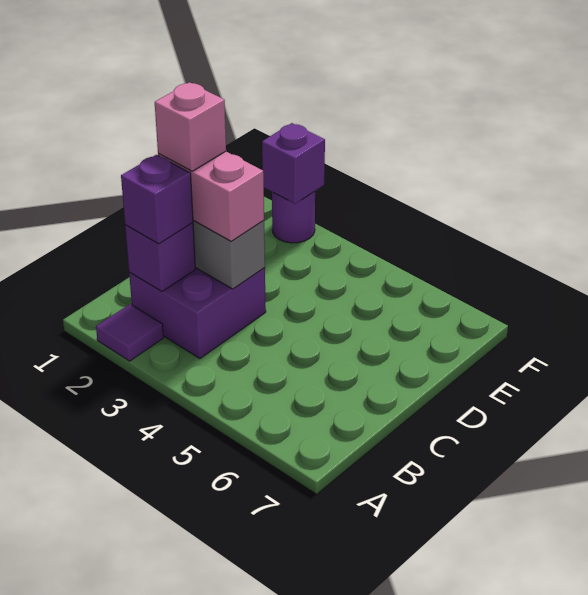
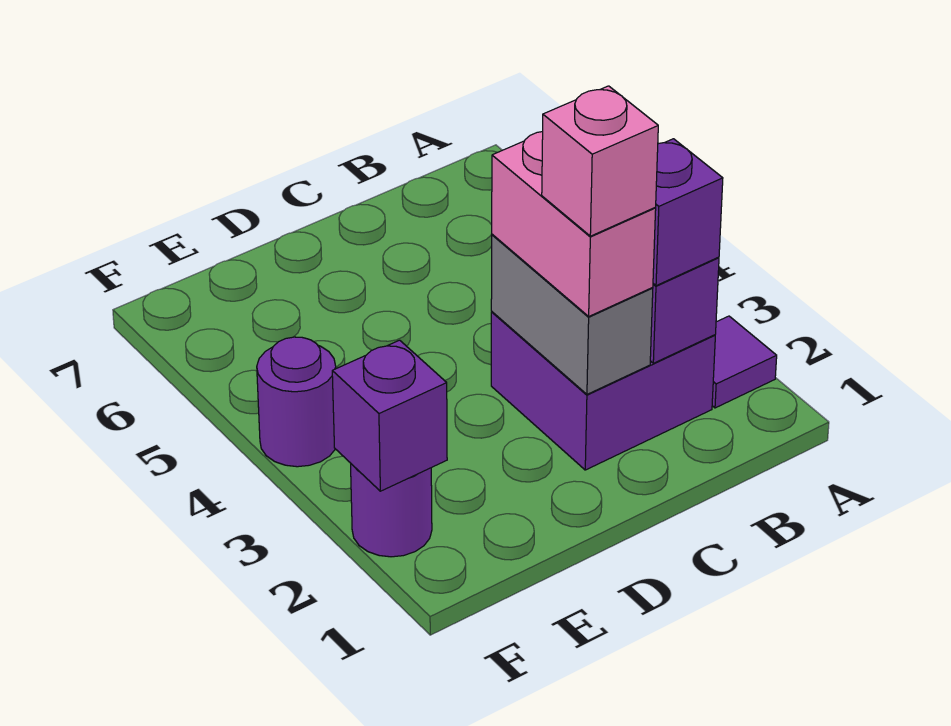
none -> purple round brick F4 level 1

